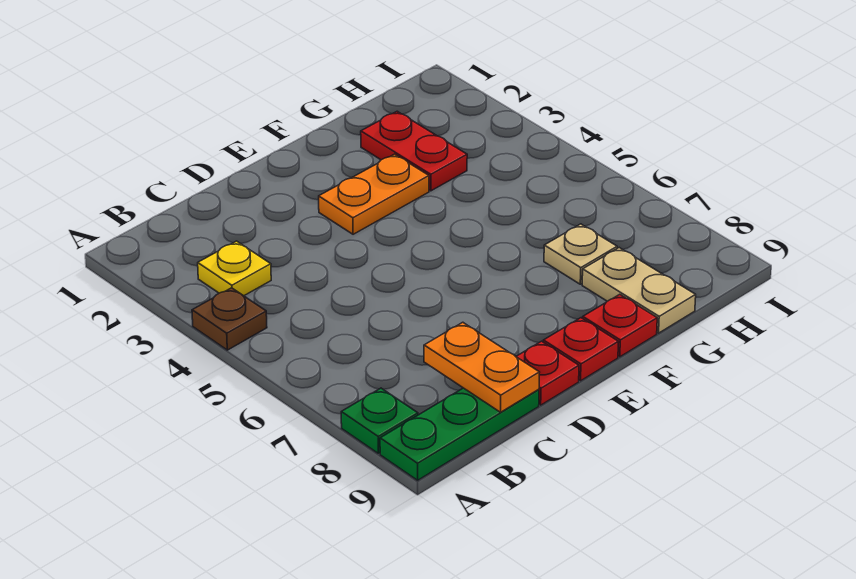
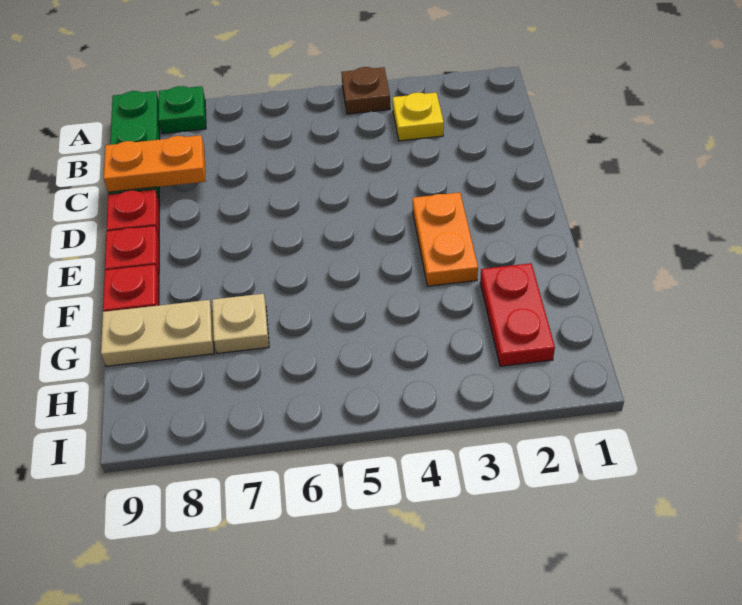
red plate G2:G3 level 1 -> red plate G2:H2 level 1

